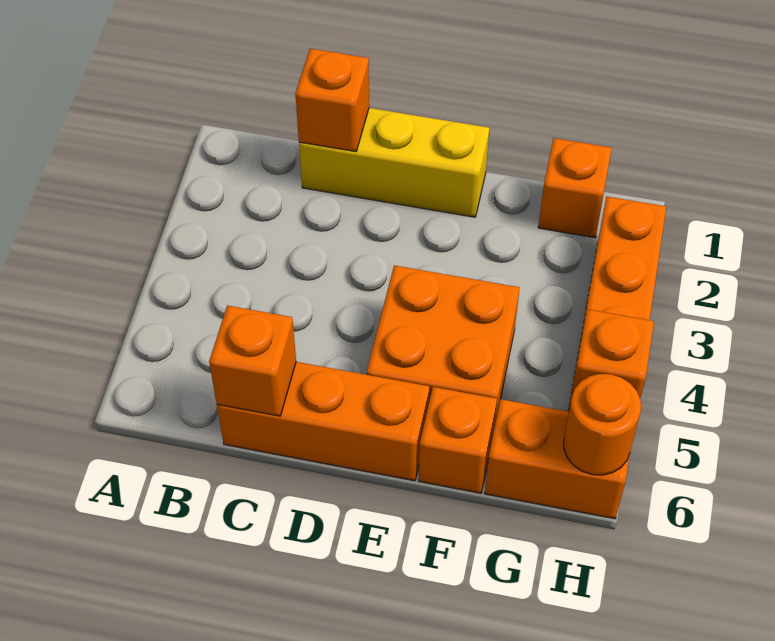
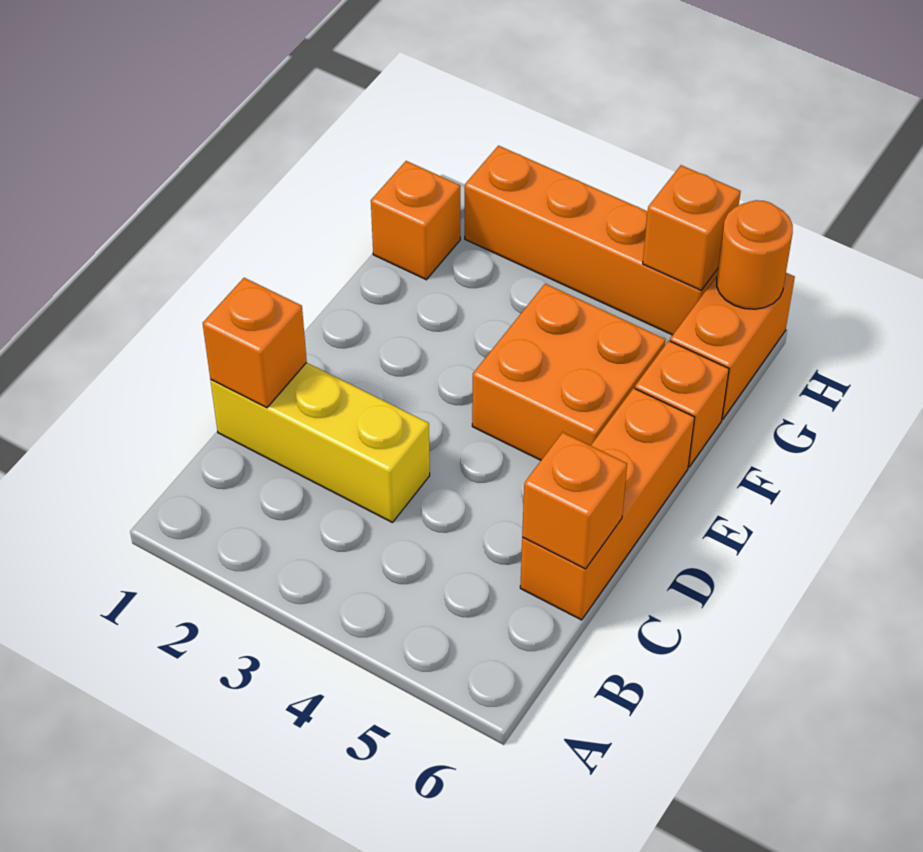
yellow brick C1:E1 level 1 -> yellow brick C1:C3 level 1

